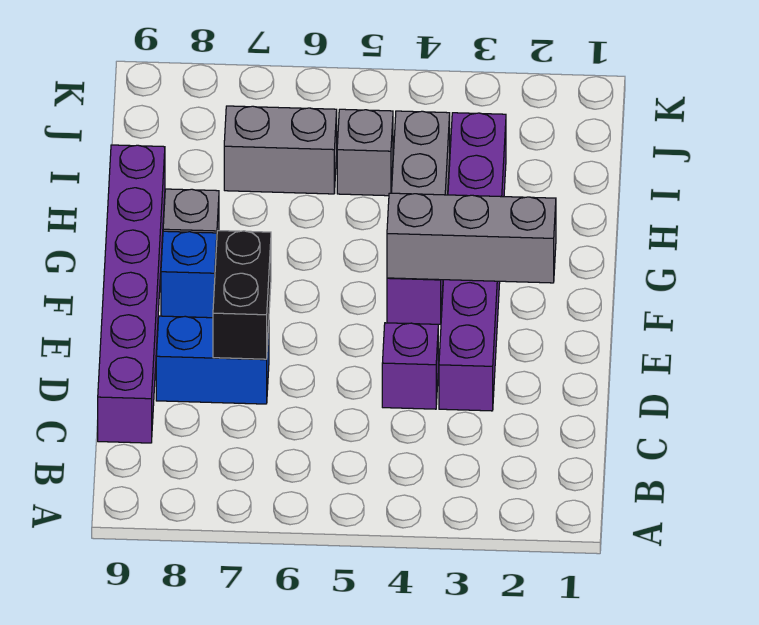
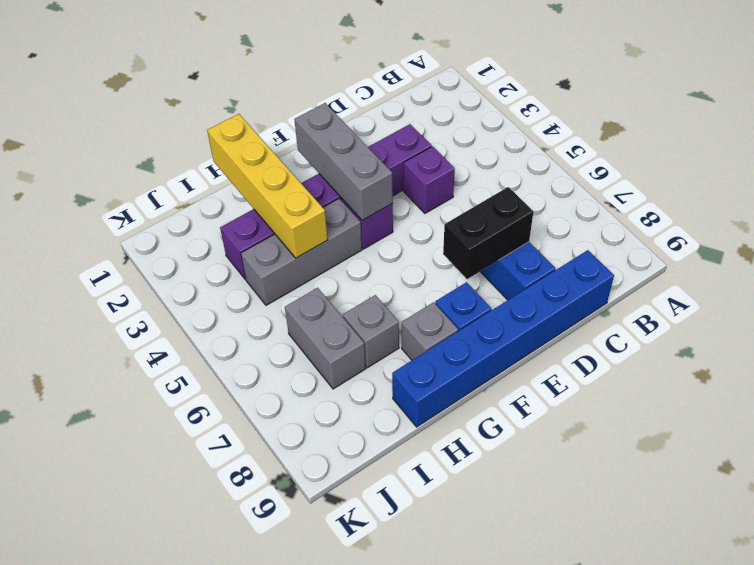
purple brick C9:H9 level 1 -> blue brick C9:H9 level 1
none -> yellow brick H1:H4 level 2
grey brick I5 level 1 -> grey brick H7 level 1

